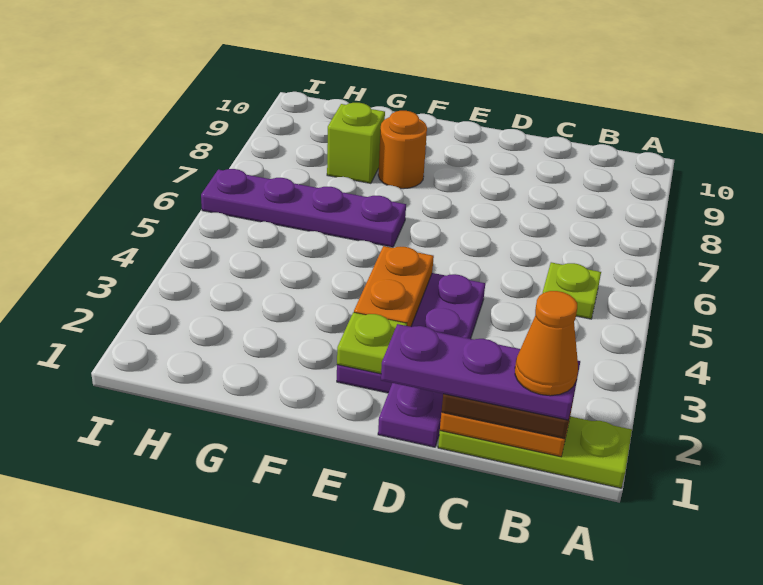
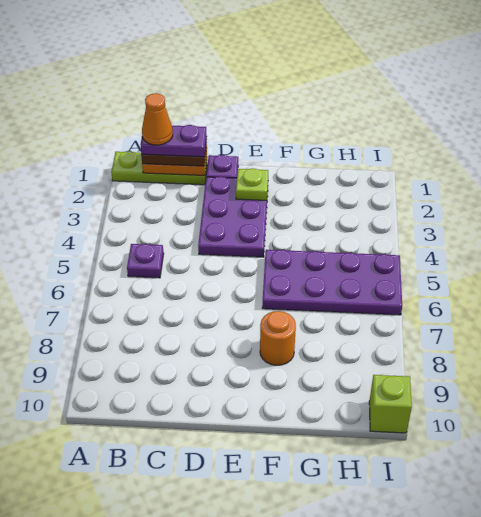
purple plate B1:D1 level 4 -> purple plate B1:C1 level 4
lime plate B5 level 1 -> purple plate B5 level 1
orange plate E3:E4 level 2 -> none
purple plate F6:I6 level 1 -> purple plate F5:I6 level 1
lime brick G8 level 1 -> lime brick I10 level 1

